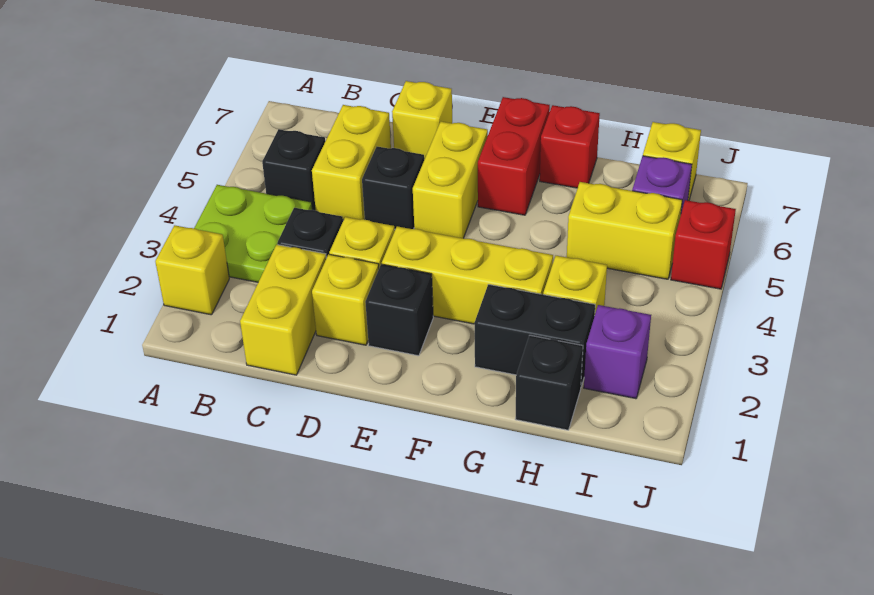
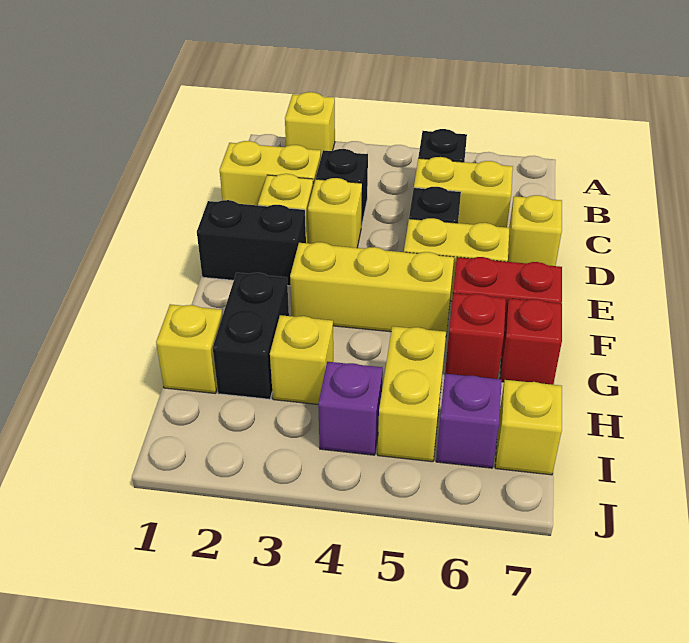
lime plate A3:B4 level 1 -> none
black brick E2 level 1 -> black brick E1:E2 level 1
yellow brick E3:G3 level 1 -> yellow brick F3:F5 level 1
black brick H1 level 1 -> yellow brick H1 level 1
purple brick I2 level 1 -> purple brick I4 level 1
red brick J5 level 1 -> red brick G6 level 1

